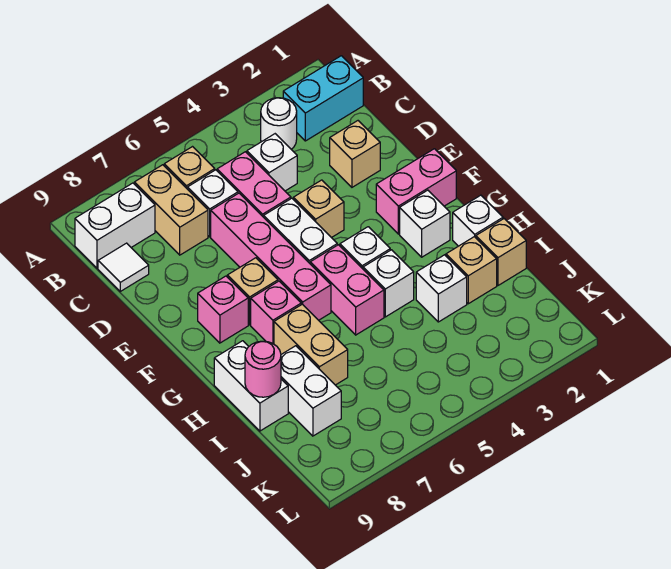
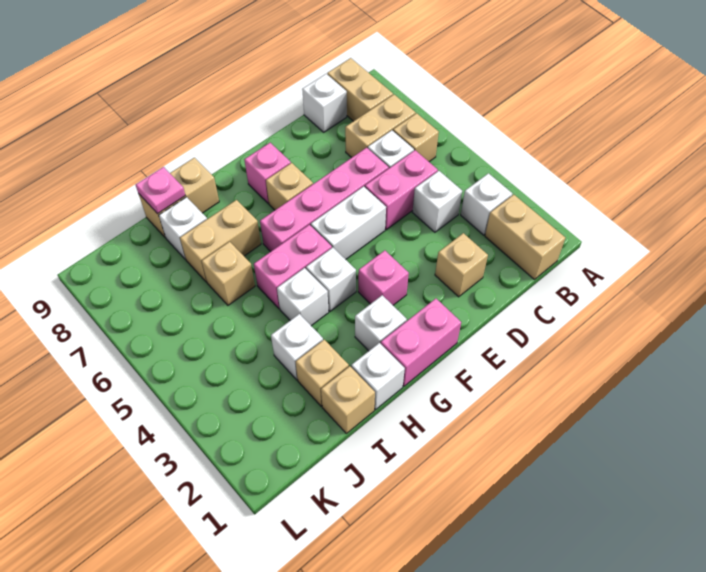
cyan brick B1:B2 level 1 -> tan brick B1:B2 level 1
white round brick B3 level 1 -> white brick B3 level 1
white brick B8:B9 level 1 -> tan brick B8:B9 level 1
white tile C9 level 1 -> white brick C9 level 1
tan brick E4 level 1 -> tan brick I6 level 1
pink brick F1:F2 level 1 -> pink brick F1:G1 level 1
pink brick G7 level 1 -> pink brick F3 level 1
white brick H9:I9 level 1 -> tan brick H9:I9 level 1
white brick I8:J8 level 1 -> white brick I8 level 1
pink round brick I9 level 2 -> pink plate I9 level 2

